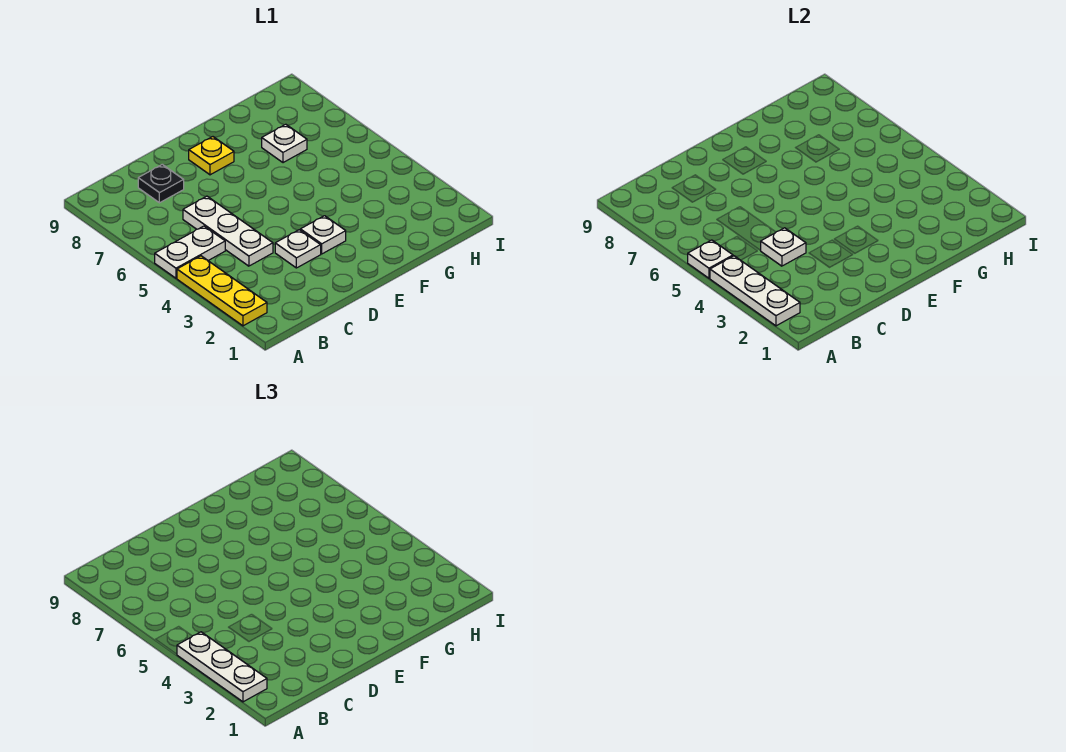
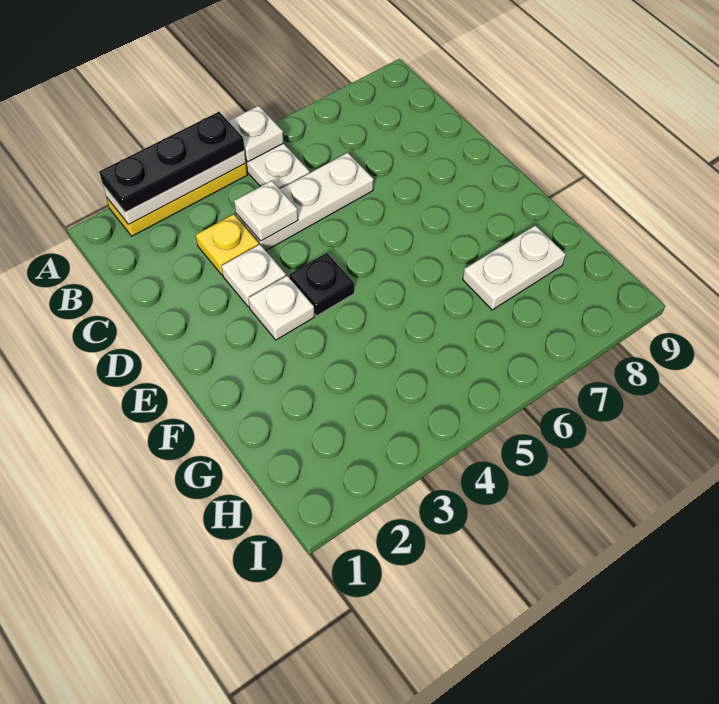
white plate A2:A4 level 3 -> black plate A2:A4 level 3
black plate C8 level 1 -> black plate E4 level 1
yellow plate E8 level 1 -> yellow plate C3 level 1
white plate G7 level 1 -> white plate G7:G8 level 1

